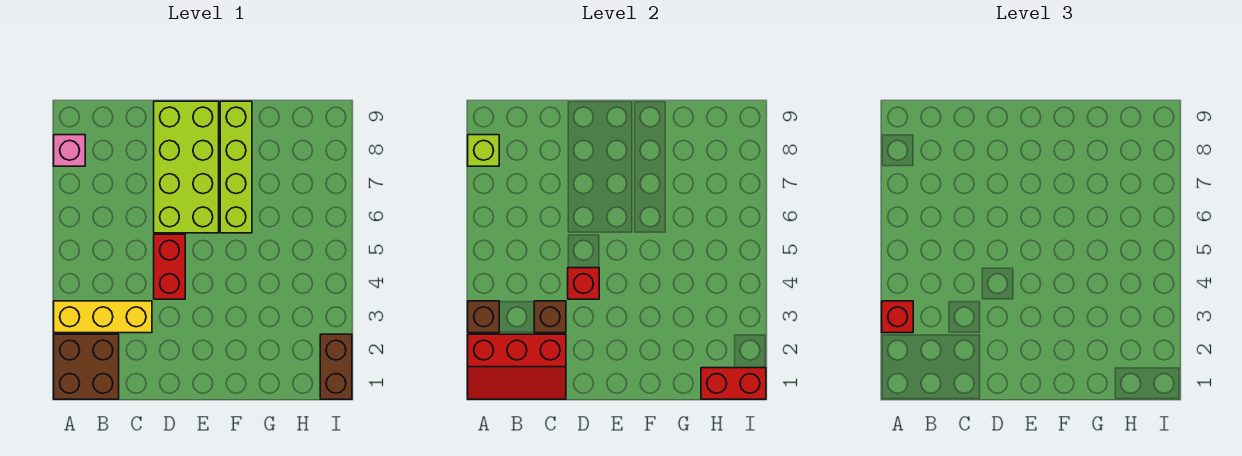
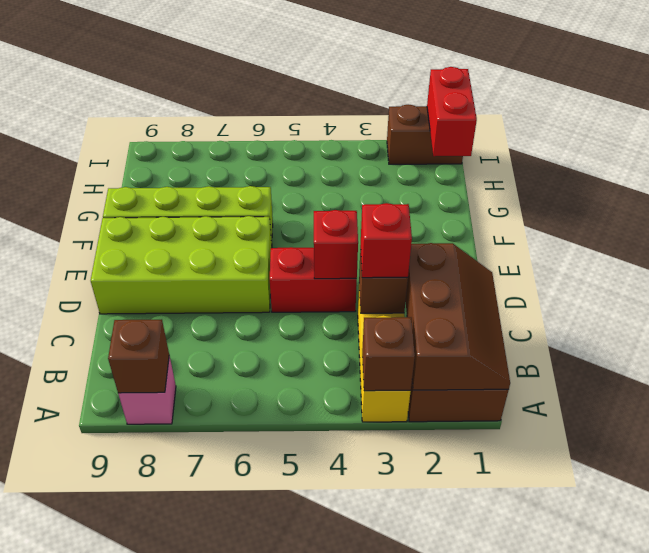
red slope A1:C2 level 2 top 2 -> brown slope A1:C2 level 2 top 2
red brick A3 level 3 -> red brick C3 level 3
lime brick A8 level 2 -> brown brick A8 level 2

